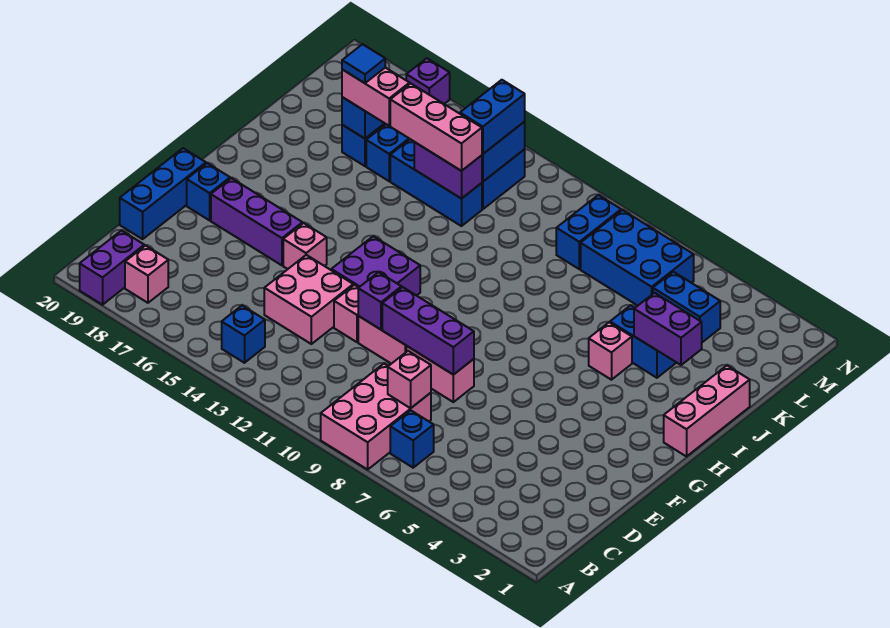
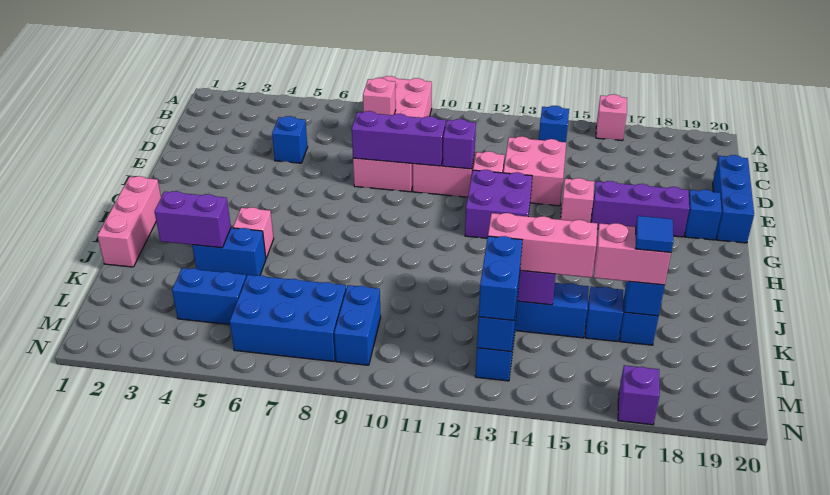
purple brick A19:B19 level 1 -> none
blue brick B7 level 1 -> blue brick D5 level 1
pink brick B18 level 1 -> pink brick A16 level 1

